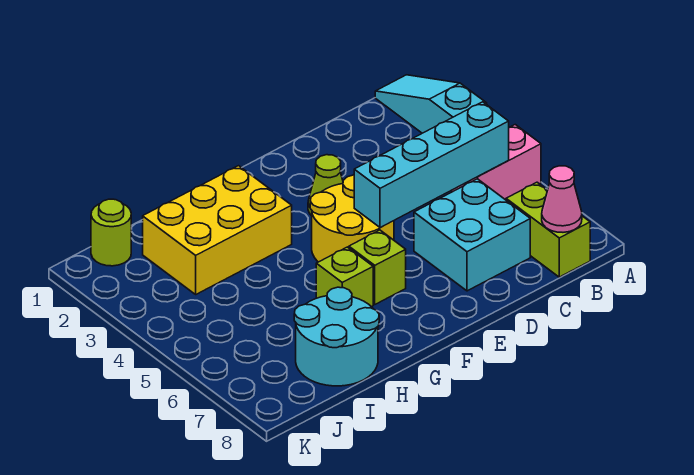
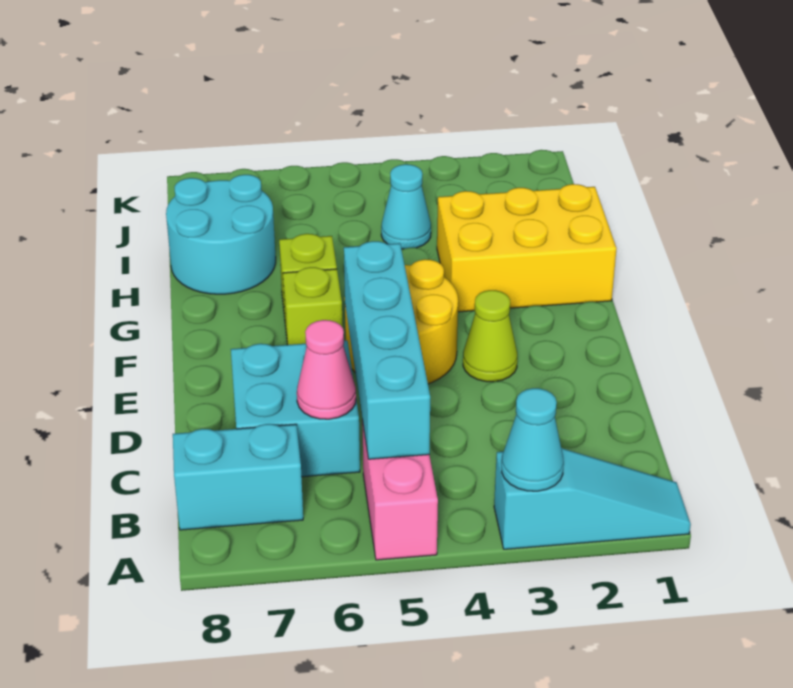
none -> cyan cone A3 level 2
lime brick B7:B8 level 1 -> cyan brick B7:B8 level 1
pink cone B8 level 2 -> pink cone C6 level 2
yellow brick G2:I3 level 1 -> yellow brick G1:H3 level 1
none -> cyan cone I4 level 1
lime round brick J1 level 1 -> none

